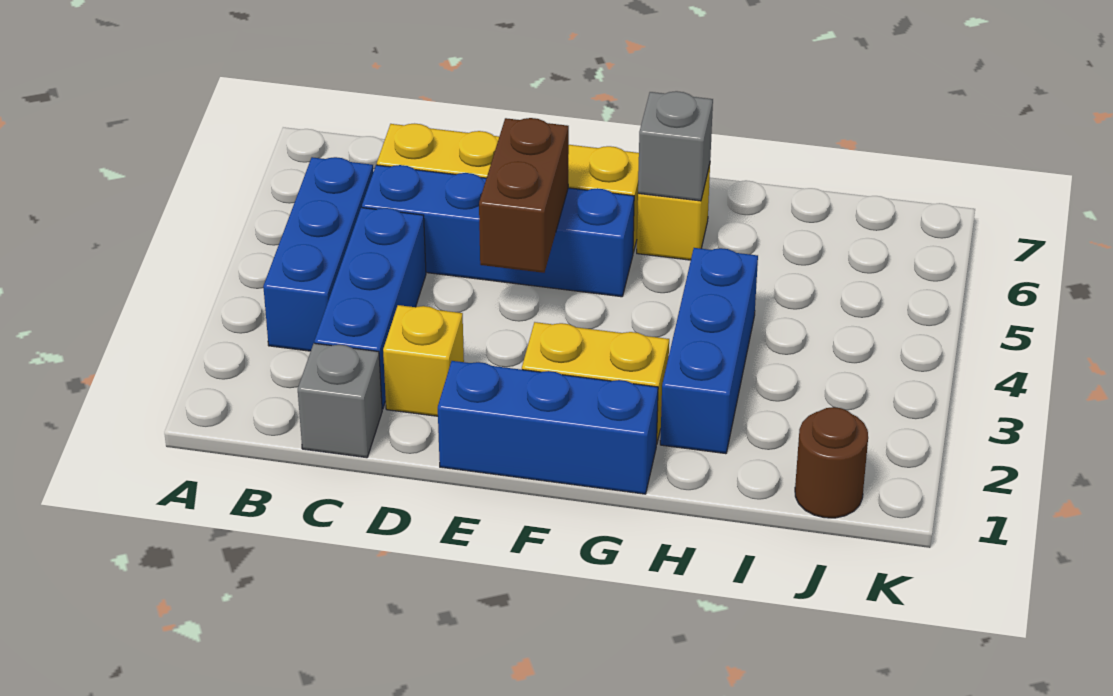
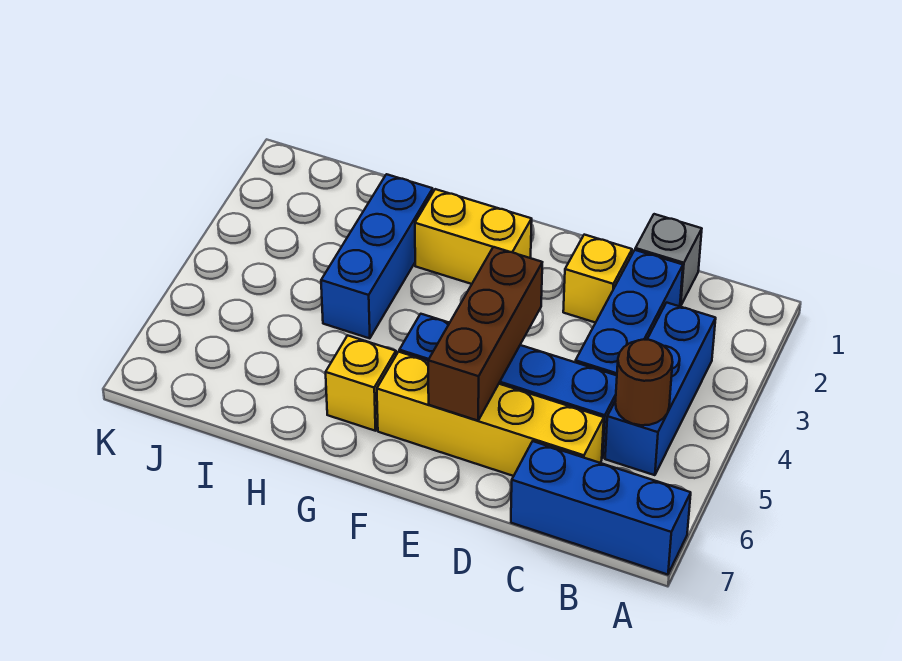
blue brick E1:G1 level 1 -> blue brick A7:C7 level 1
brown brick E4:E5 level 2 -> brown brick E4:E6 level 2
grey brick G6 level 2 -> none
brown round brick J1 level 1 -> brown round brick B5 level 2

